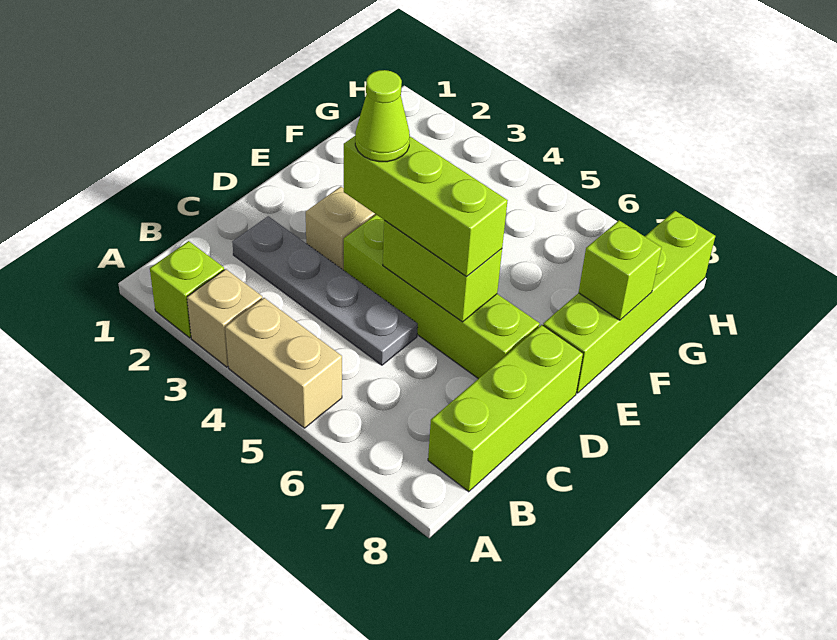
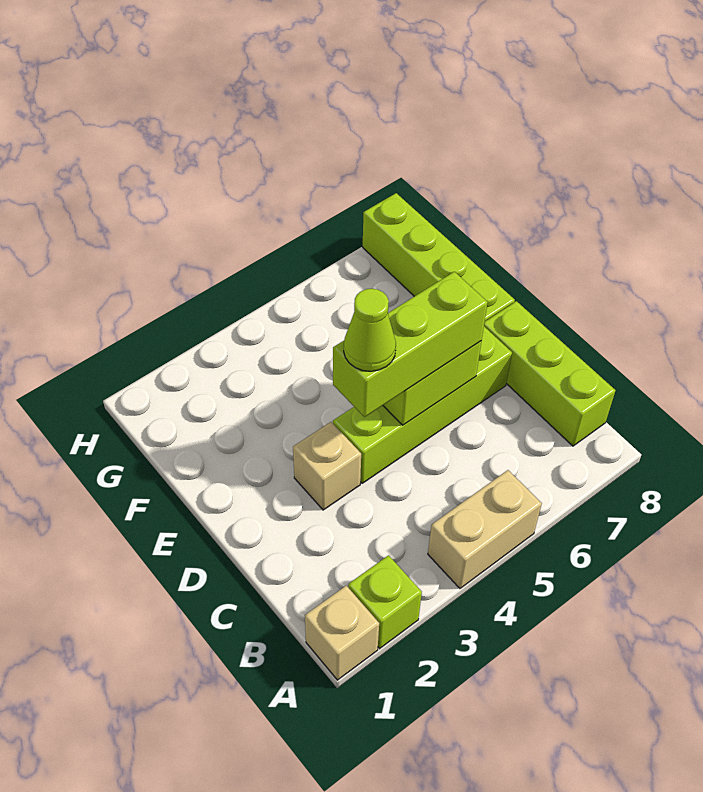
tan brick A3 level 1 -> tan brick A1 level 1
grey plate C2:C5 level 1 -> none
lime brick F8 level 2 -> none

